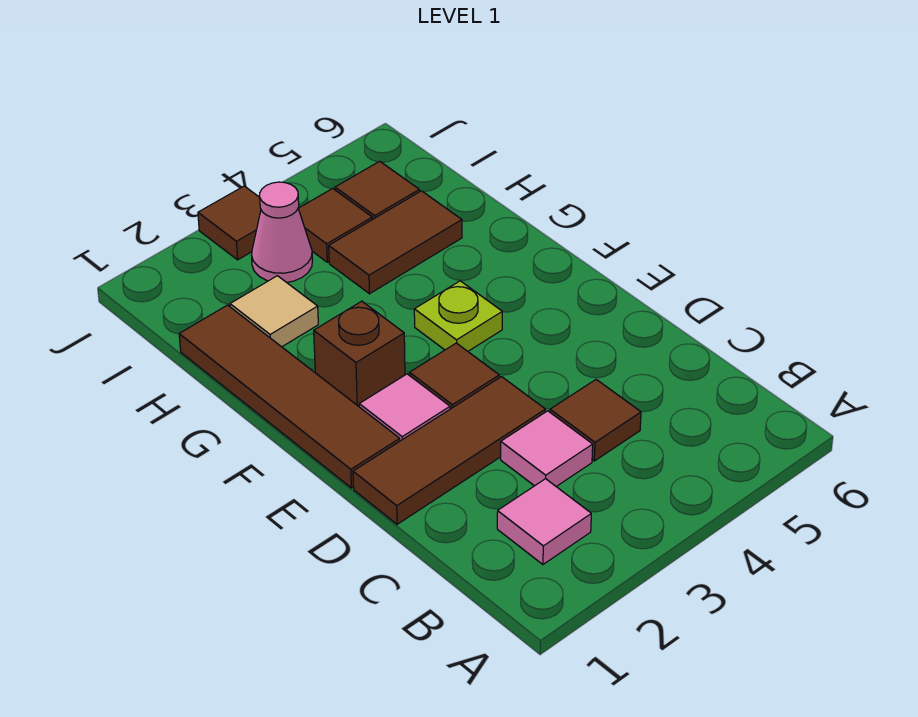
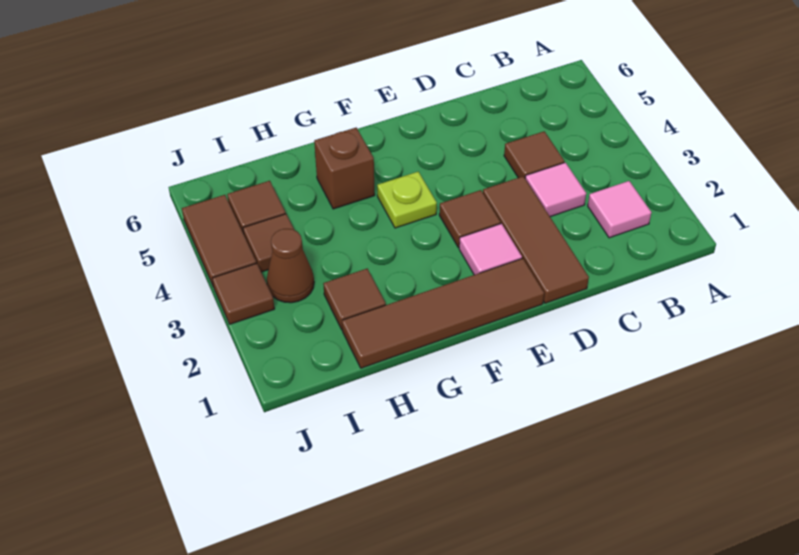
brown brick F2 level 1 -> brown brick G5 level 1
tan tile H2 level 1 -> brown tile H2 level 1
brown tile H4:H5 level 1 -> brown tile J4:J5 level 1
pink cone I3 level 1 -> brown cone I3 level 1

